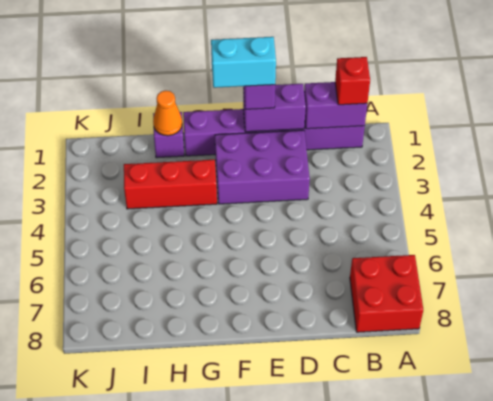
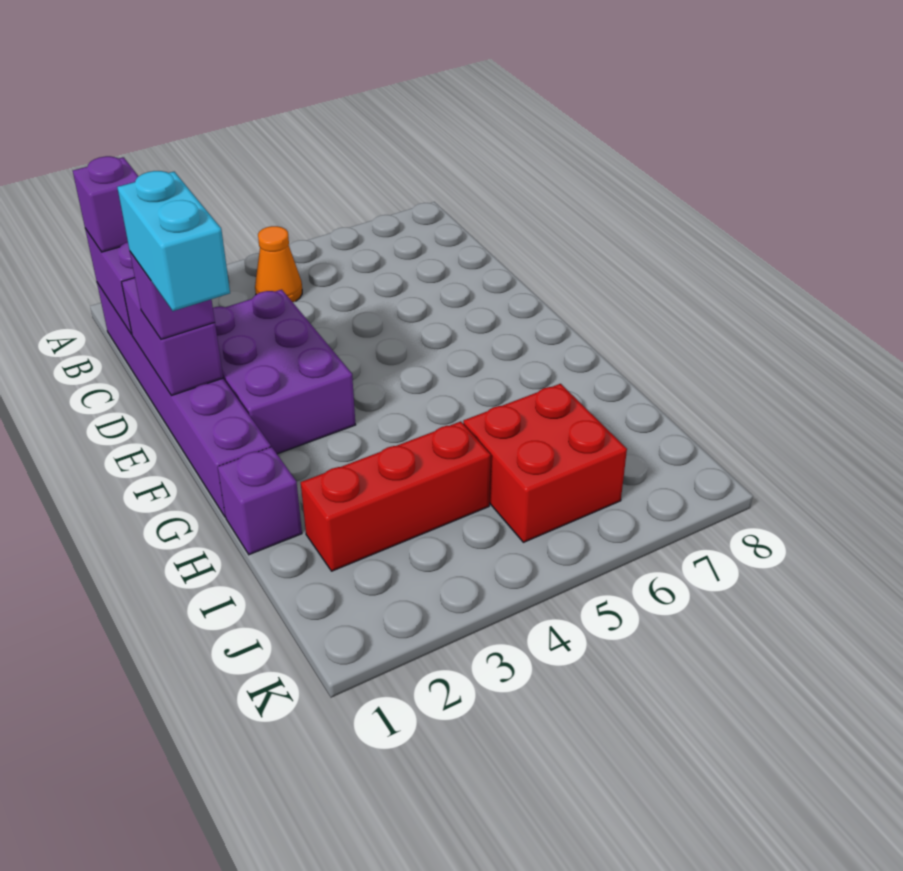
red brick A7:B8 level 1 -> red brick I5:J6 level 1
red brick B1 level 3 -> purple brick B1 level 3
red brick G3:I3 level 1 -> red brick I2:I4 level 1
orange cone H1 level 2 -> orange cone B4 level 1

